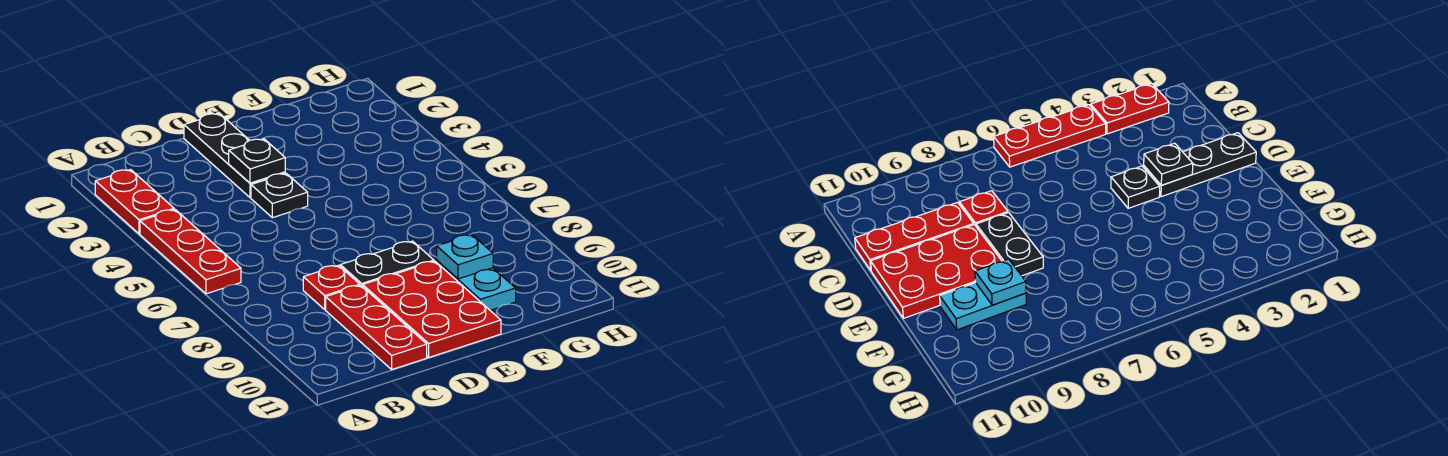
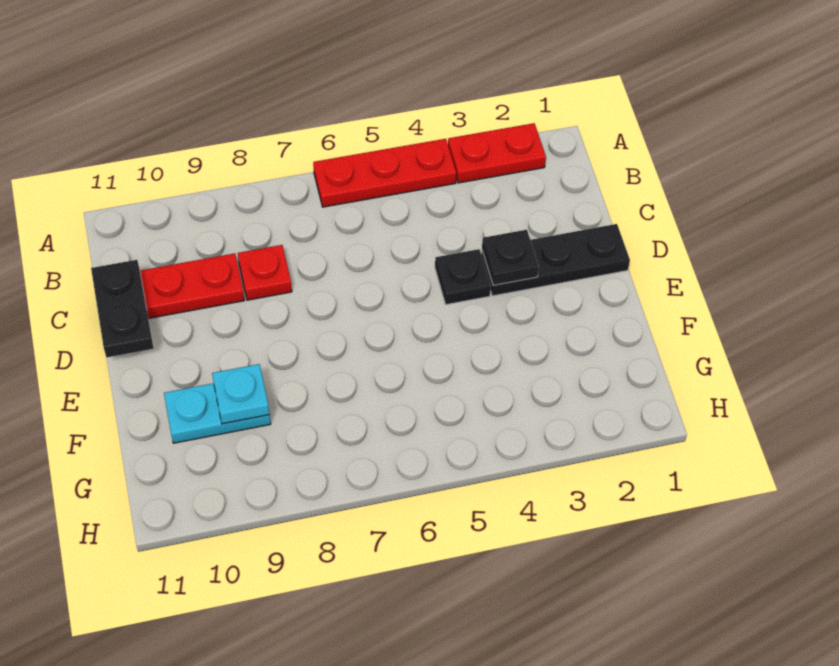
black plate D8:E8 level 1 -> black plate C11:D11 level 2
red plate D9:E11 level 1 -> none

